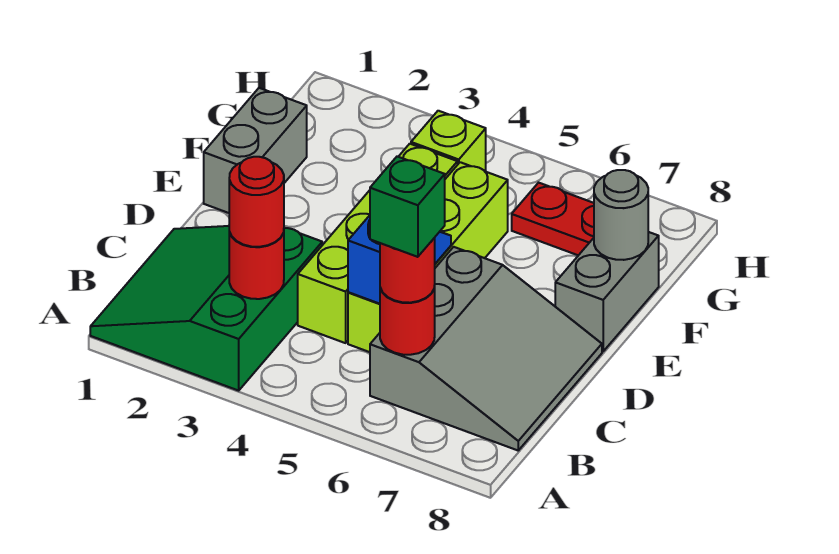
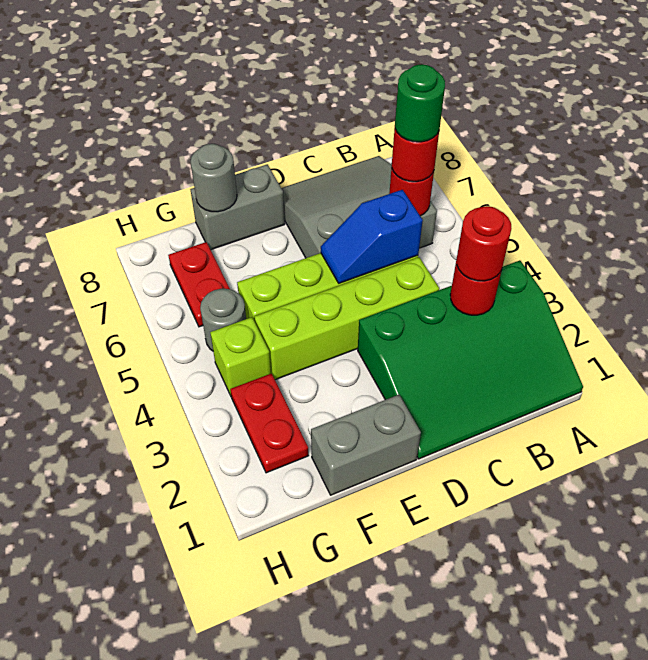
green slope A1:C3 level 1 top 3 -> green slope A1:D3 level 1 top 3
green brick B6 level 4 -> green round brick B6 level 4
none -> red plate G2:G3 level 1
none -> grey round brick G5 level 1

